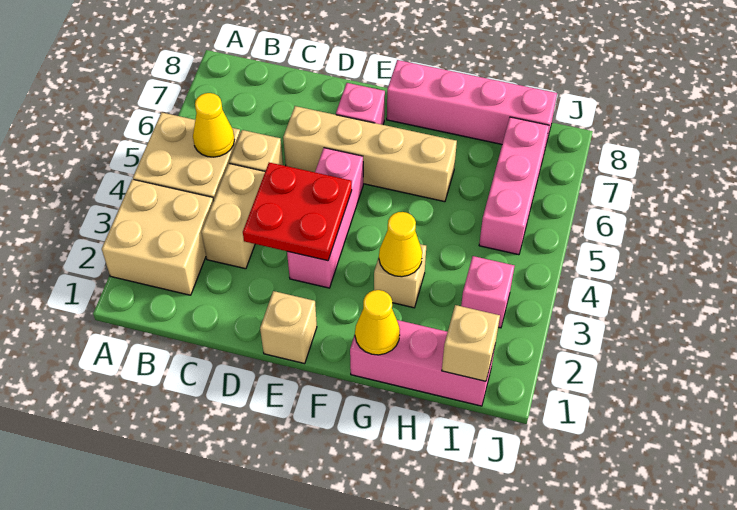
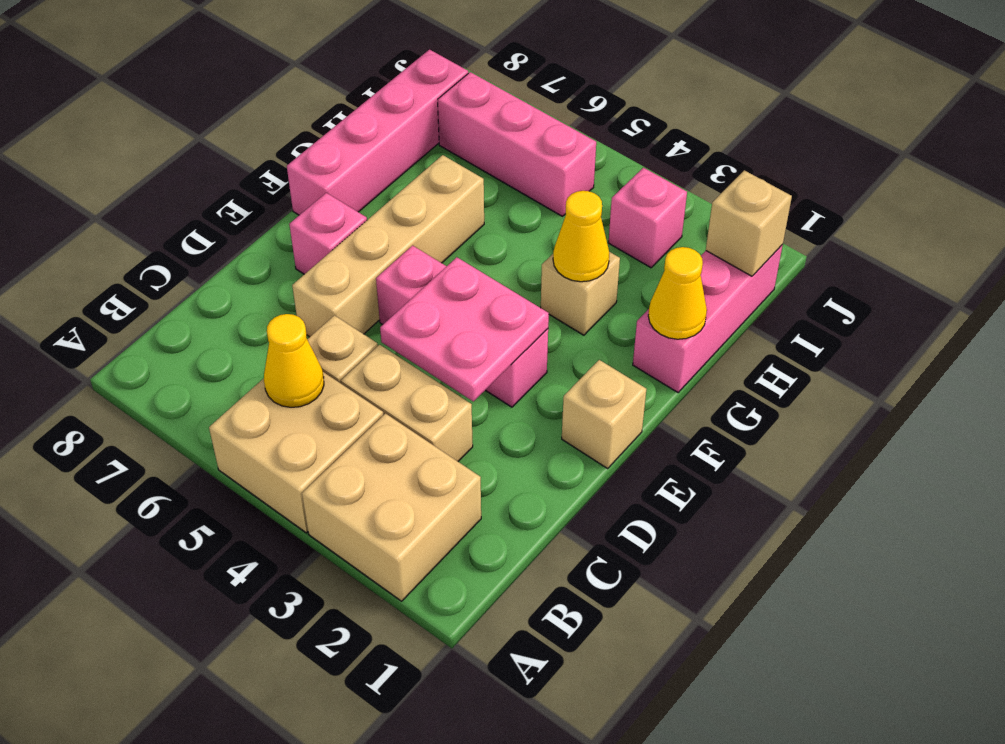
red plate D3:E4 level 2 -> pink plate D3:E4 level 2

